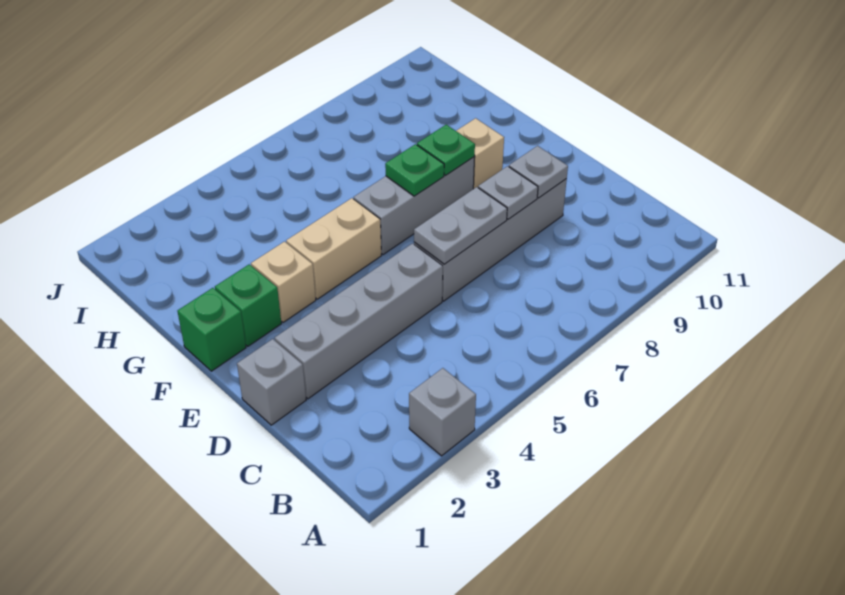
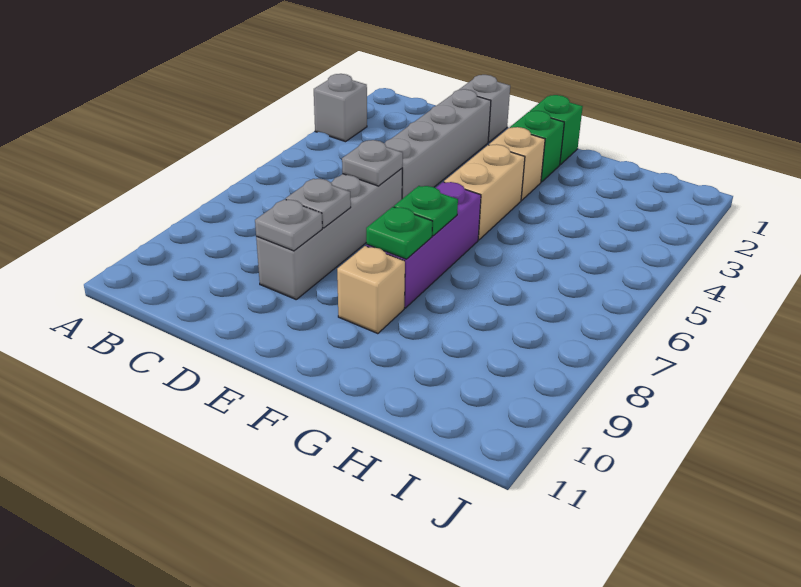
grey plate D6:D7 level 2 -> grey plate D6 level 2
grey brick F6:F8 level 1 -> purple brick F6:F8 level 1

